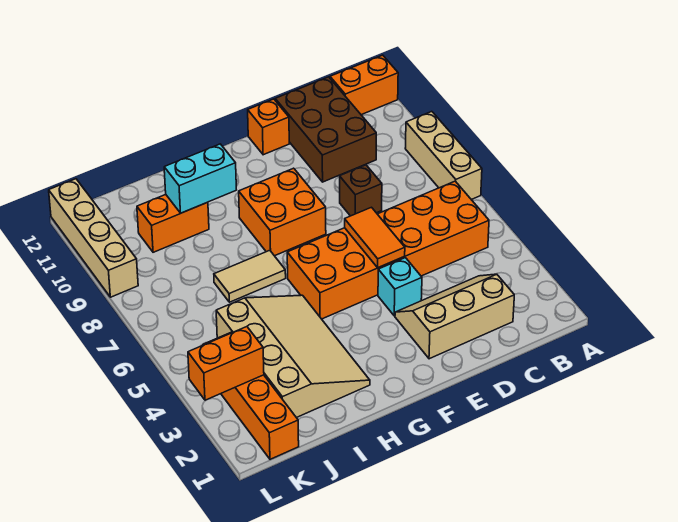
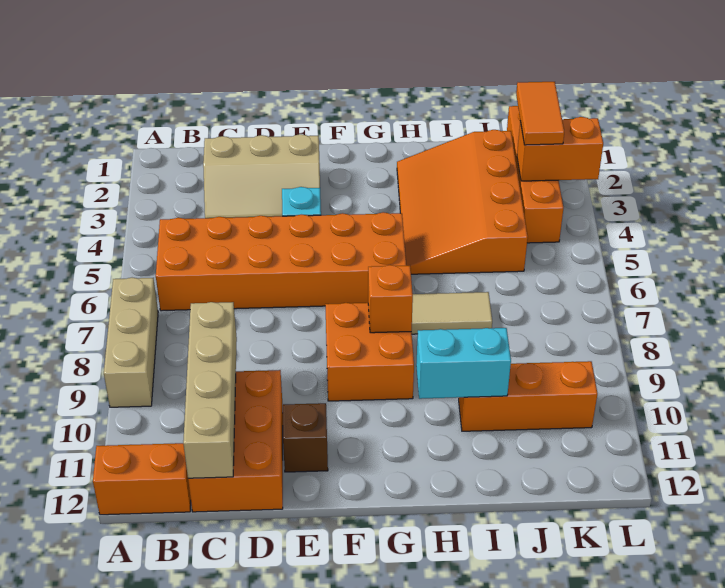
brown brick C10:D12 level 1 -> orange brick C10:D12 level 1
brown brick D8 level 1 -> brown brick E11 level 1
orange tile E5:E6 level 2 -> orange tile K2:K3 level 3
orange brick E12 level 1 -> orange brick G8 level 2
tan slope H2:J5 level 1 top J -> orange slope H2:J5 level 1 top J
orange brick I10:J10 level 1 -> orange brick I10:K10 level 1
tan brick L9:L12 level 1 -> tan brick C9:C12 level 2

